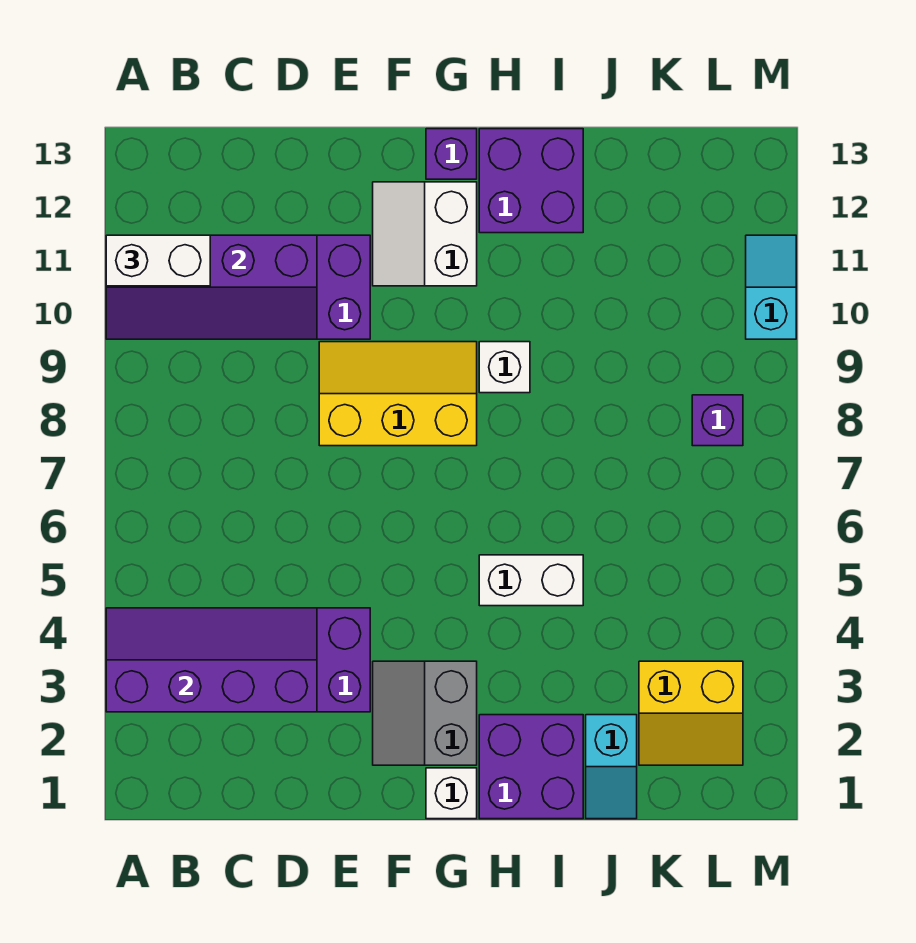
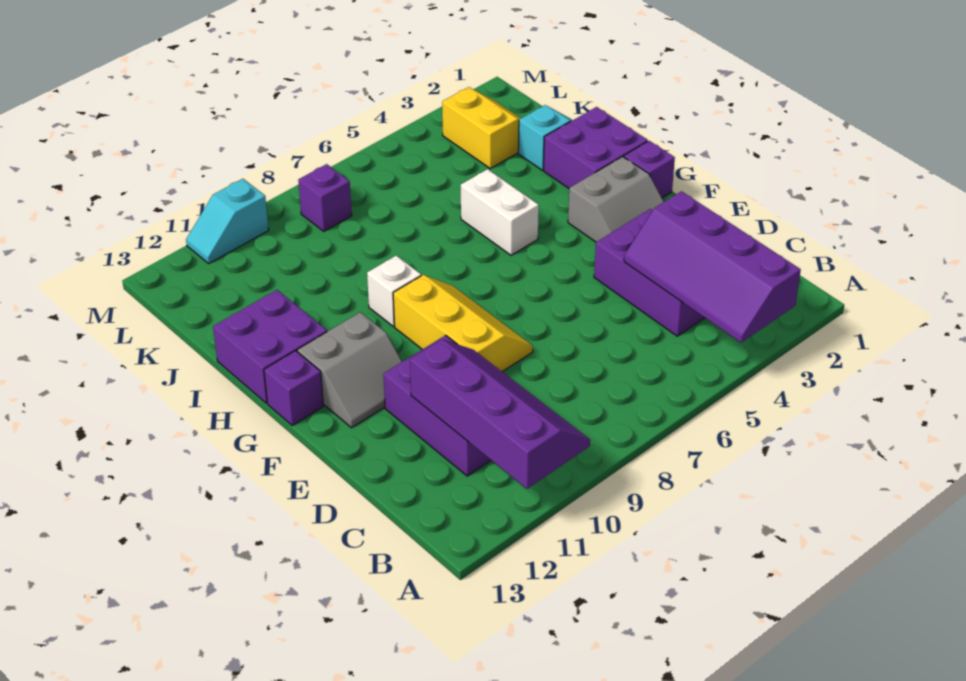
white brick A11:B11 level 3 -> none
yellow slope E8:G9 level 1 top 8 -> yellow slope E8:G9 level 1 top 9
white slope F11:G12 level 1 top G -> grey slope F11:G12 level 1 top G
white brick G1 level 1 -> purple brick G1 level 1

